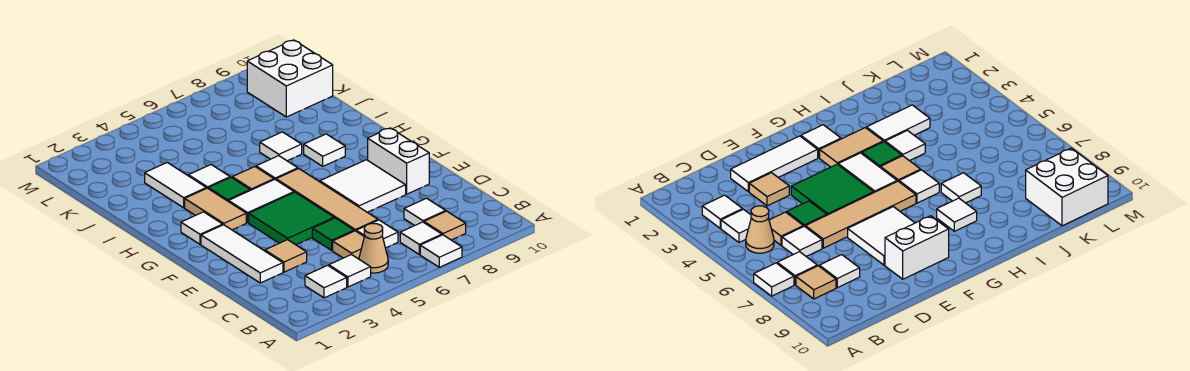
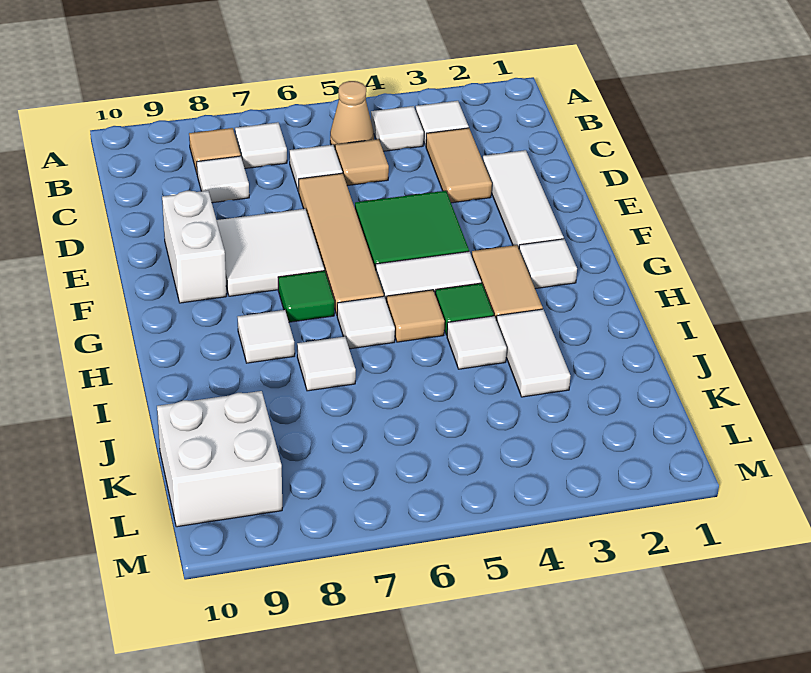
white tile A7 level 1 -> none
tan tile D3 level 1 -> tan tile C3:D3 level 1
green tile D5 level 1 -> green tile G7 level 1

